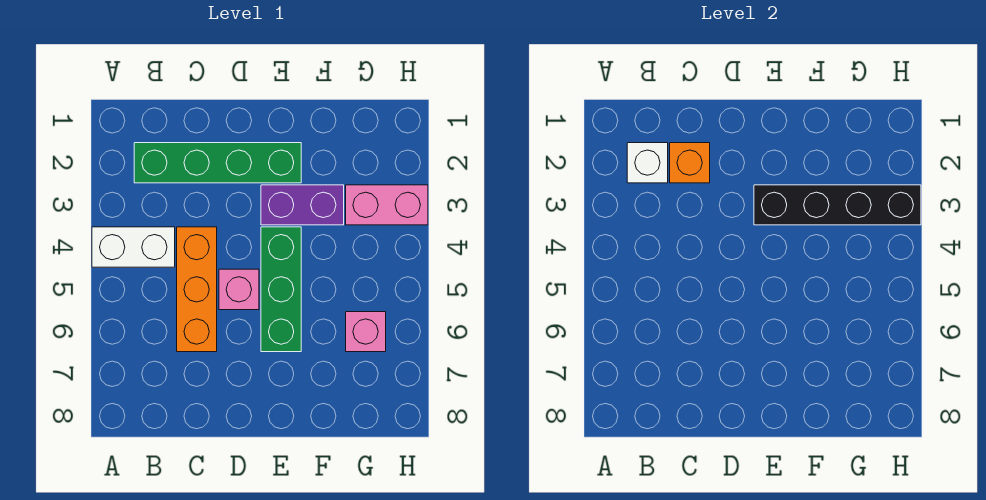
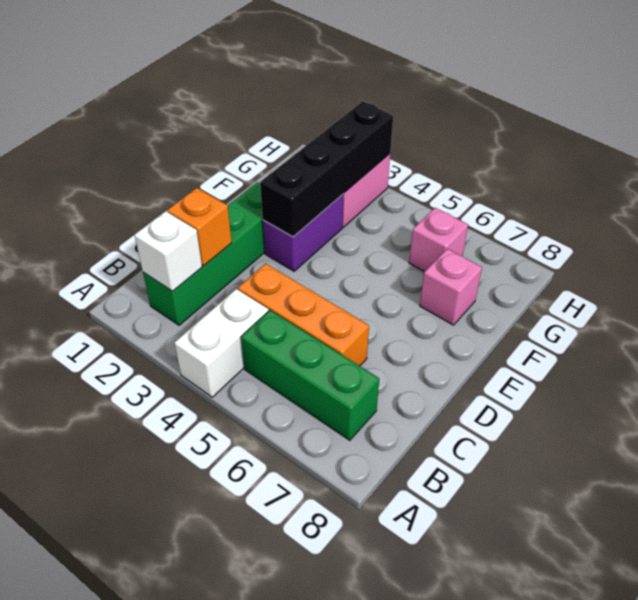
pink brick D5 level 1 -> pink brick F7 level 1
green brick E4:E6 level 1 -> green brick B5:B7 level 1

